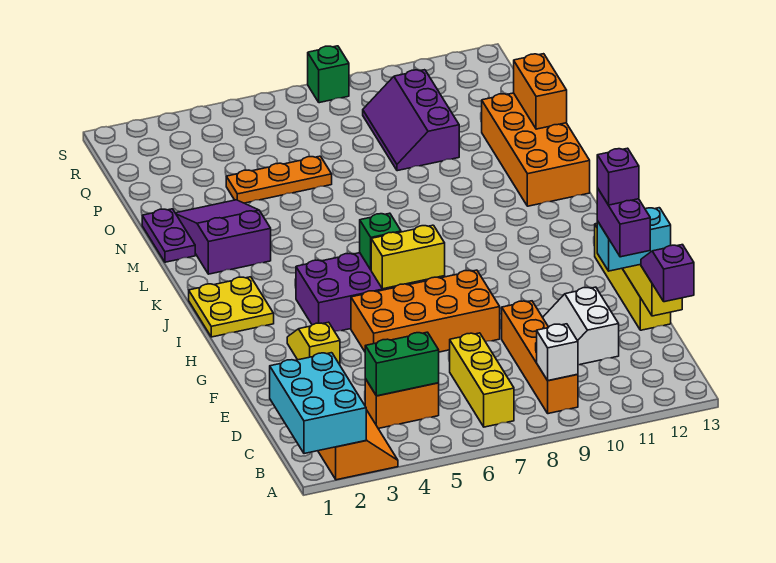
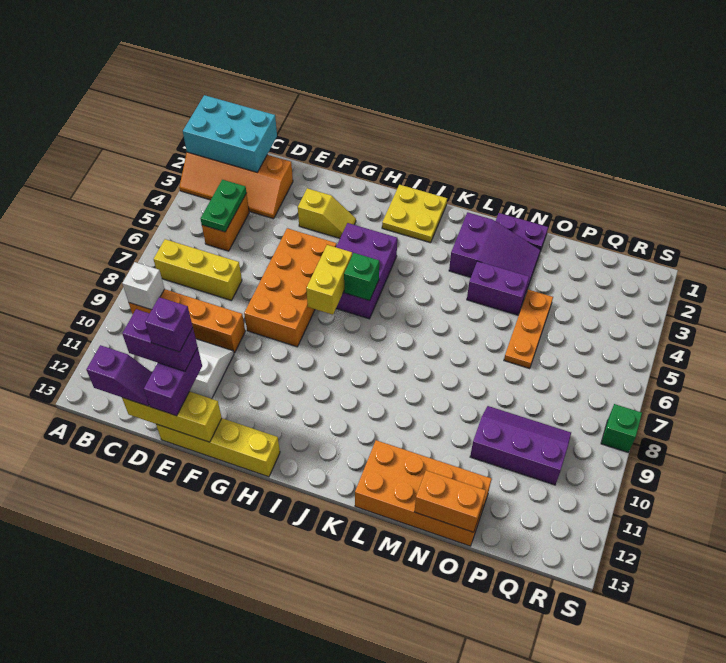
green brick C4:C5 level 2 -> green plate C4:C5 level 2
cyan brick E12:E13 level 3 -> purple brick E12:E13 level 3
none -> purple brick M4:N4 level 1

